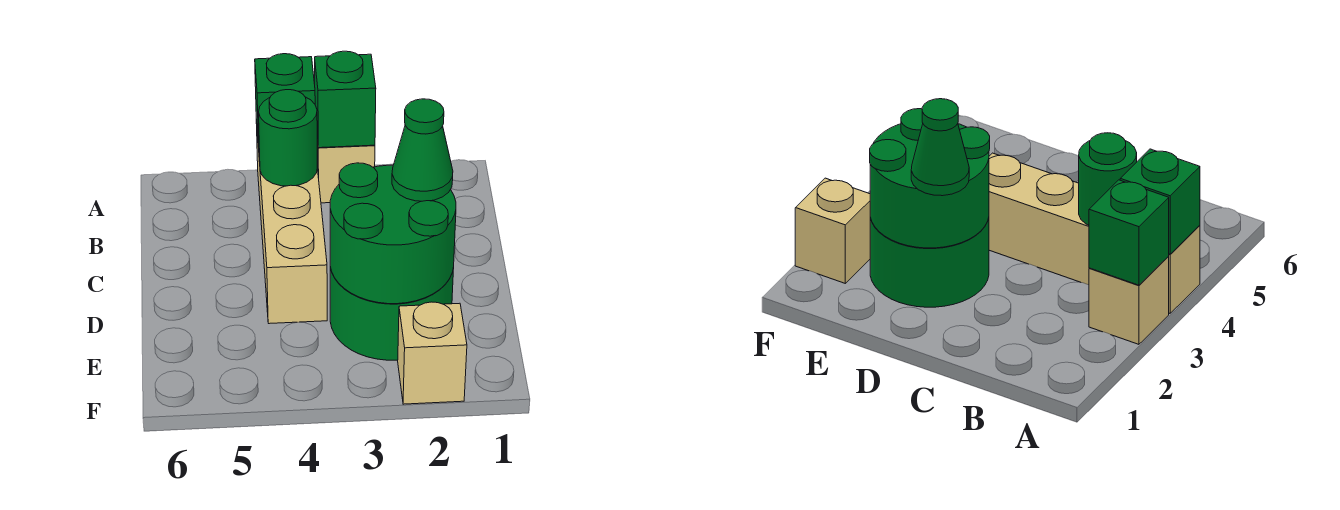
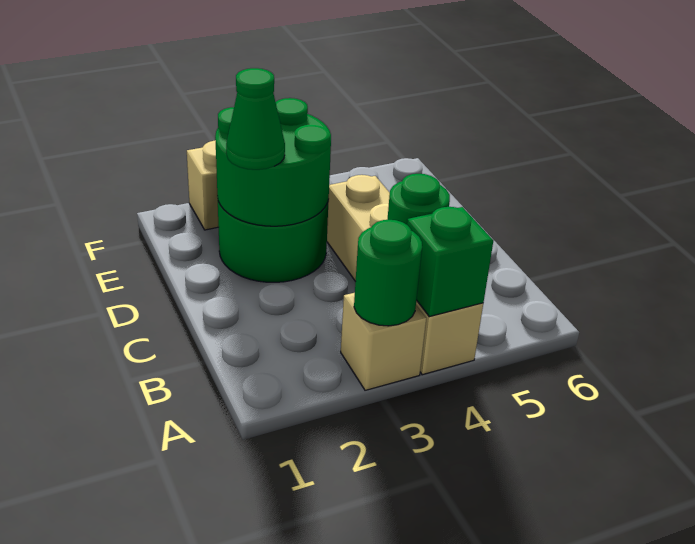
green brick A3 level 2 -> green round brick A3 level 2

